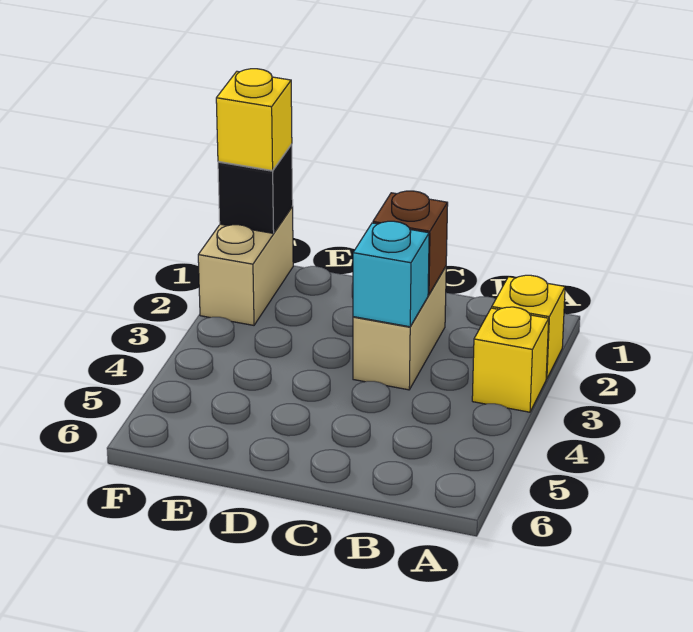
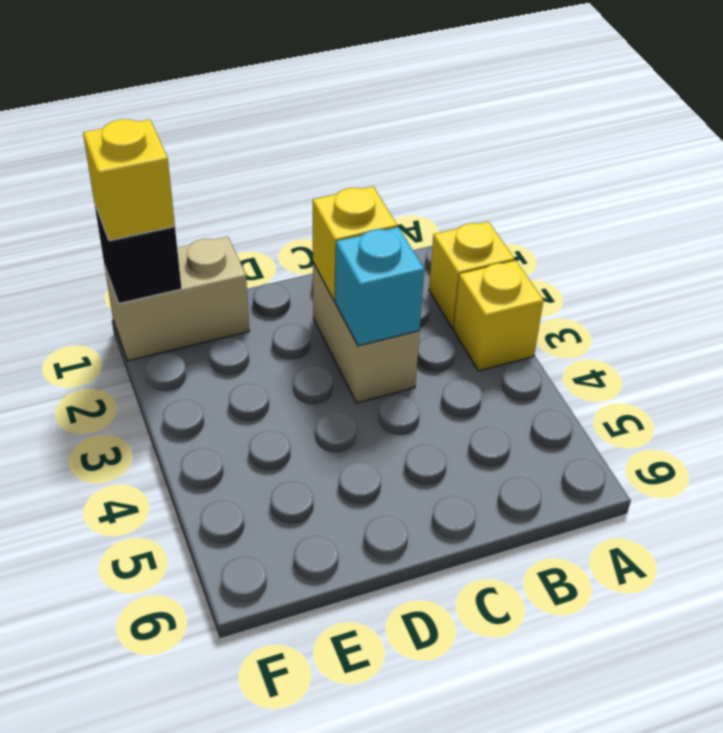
brown brick C2 level 2 -> yellow brick C2 level 2
tan brick F1:F2 level 1 -> tan brick E1:F1 level 1

